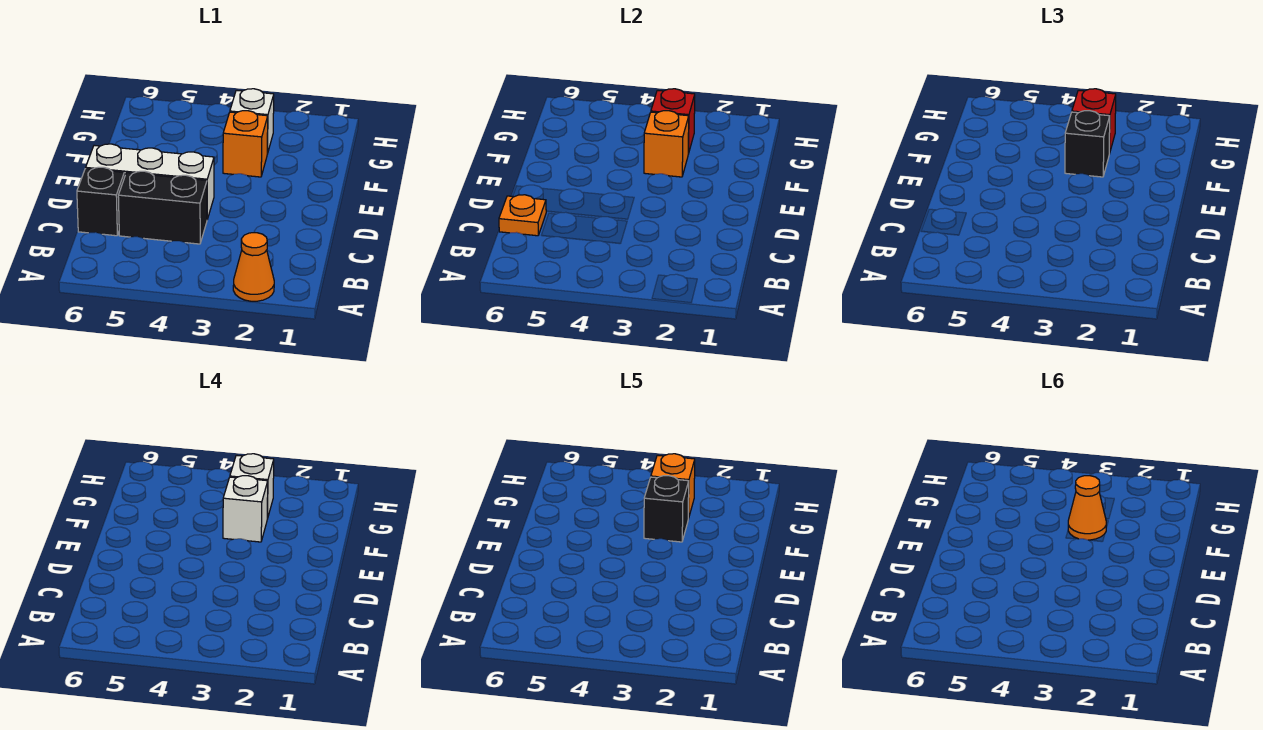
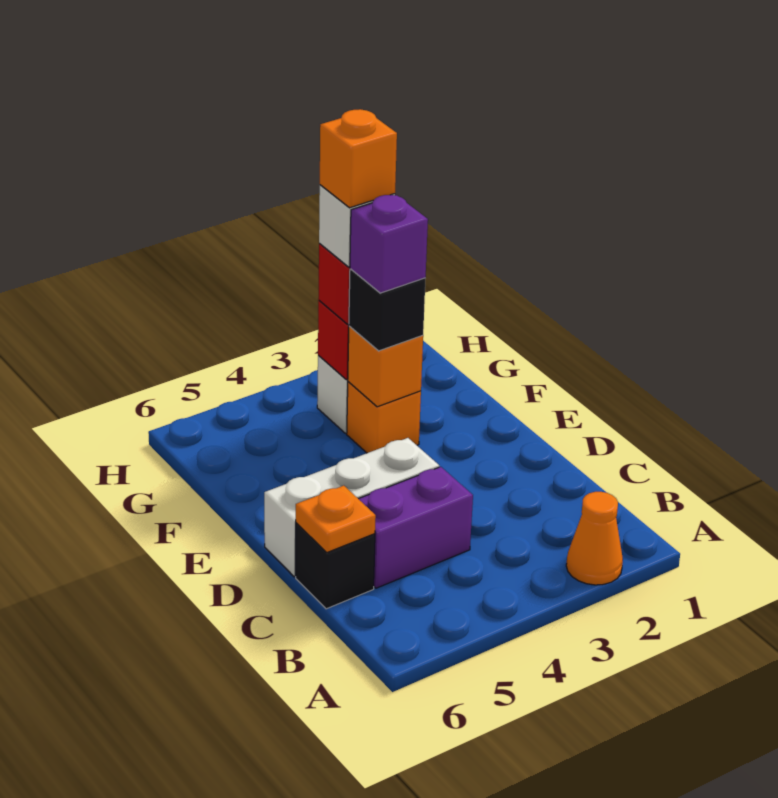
black brick C4:C5 level 1 -> purple brick C4:C5 level 1
white brick F3 level 4 -> purple brick F3 level 4
black brick F3 level 5 -> none
orange cone F3 level 6 -> none

